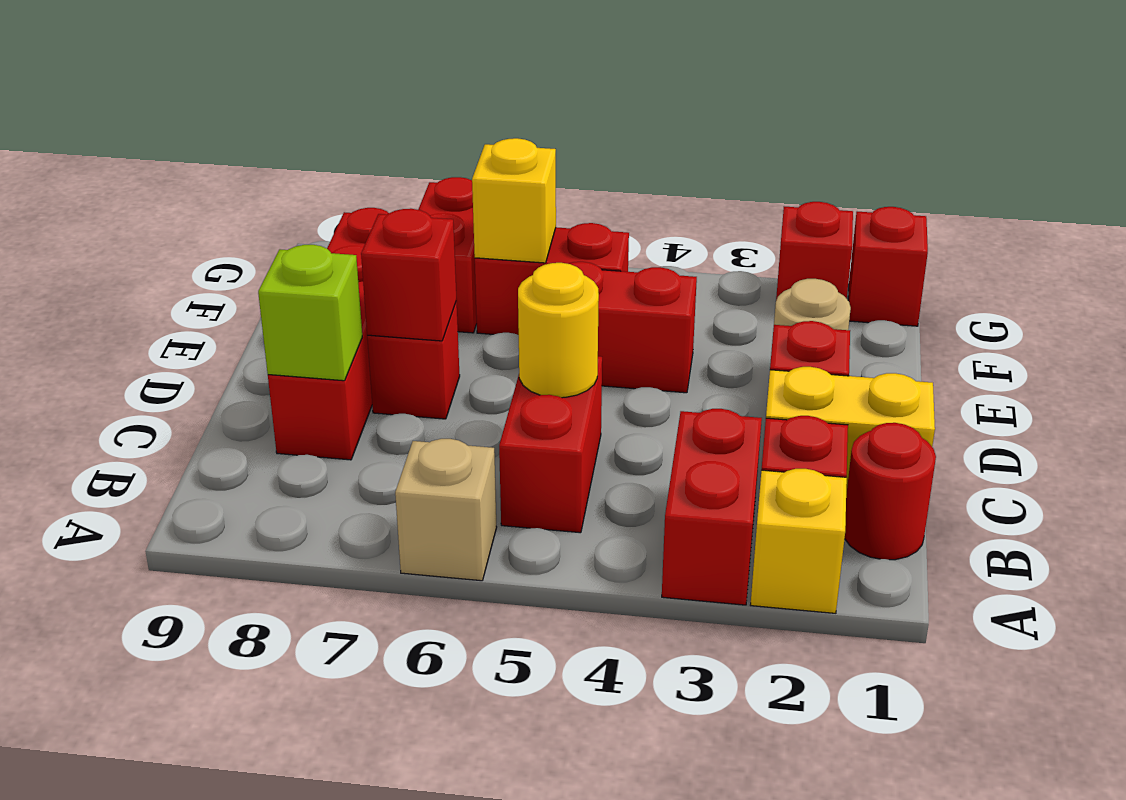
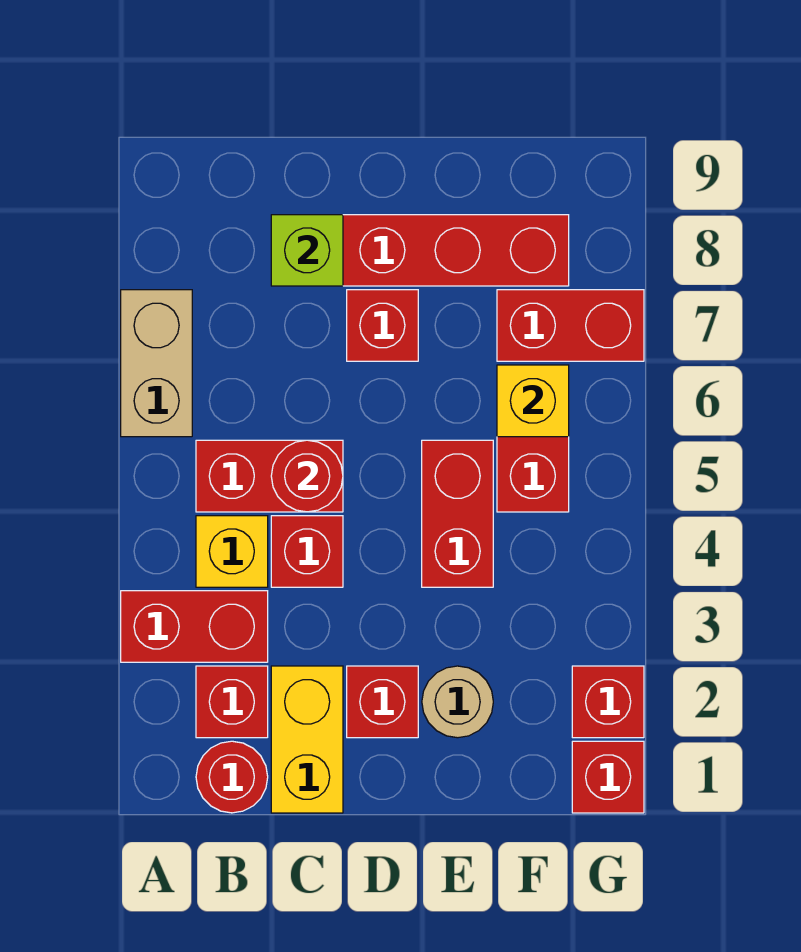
yellow brick A2 level 1 -> yellow brick B4 level 1
tan brick A6 level 1 -> tan brick A6:A7 level 1
yellow round brick C5 level 2 -> red round brick C5 level 2
red brick D7 level 2 -> red brick C4 level 1

